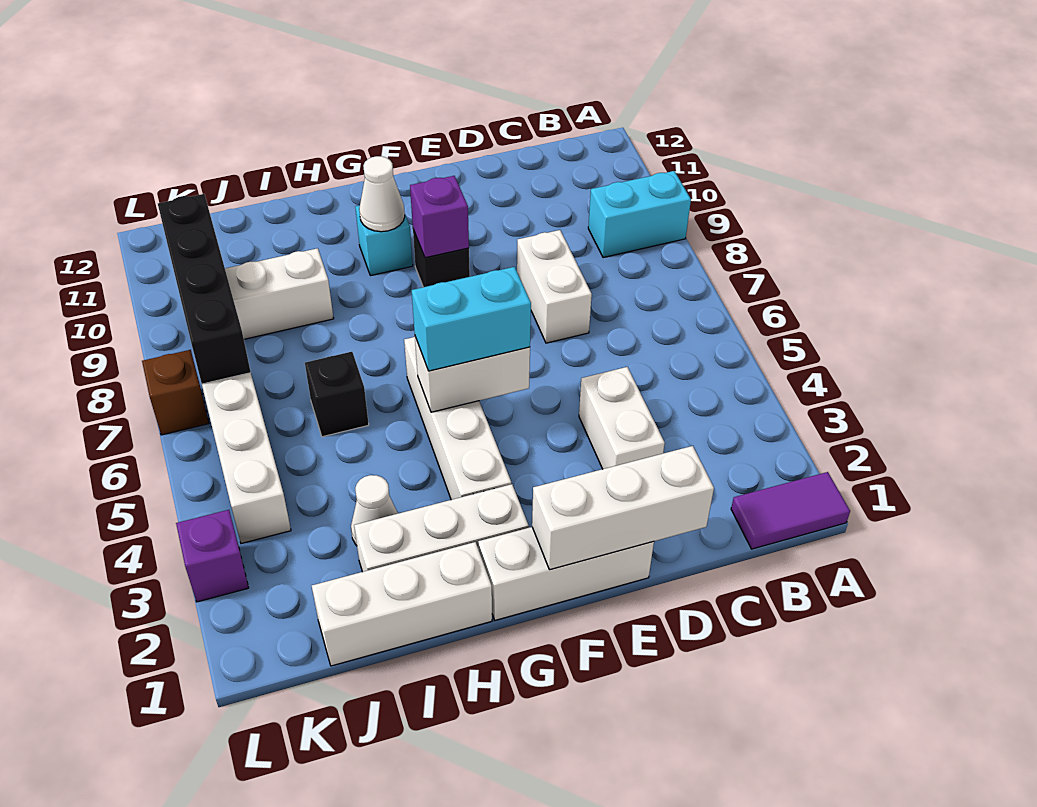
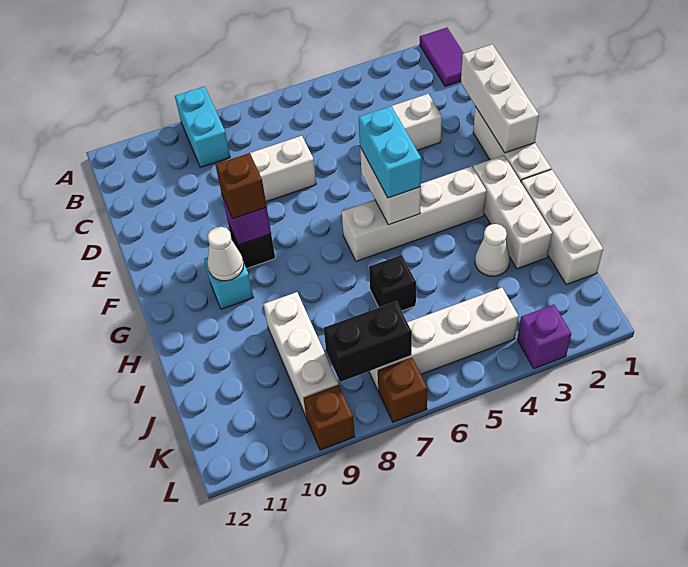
none -> brown brick F9 level 3
black brick K7:K10 level 2 -> black brick K7:K8 level 2
none -> brown brick L9 level 1

